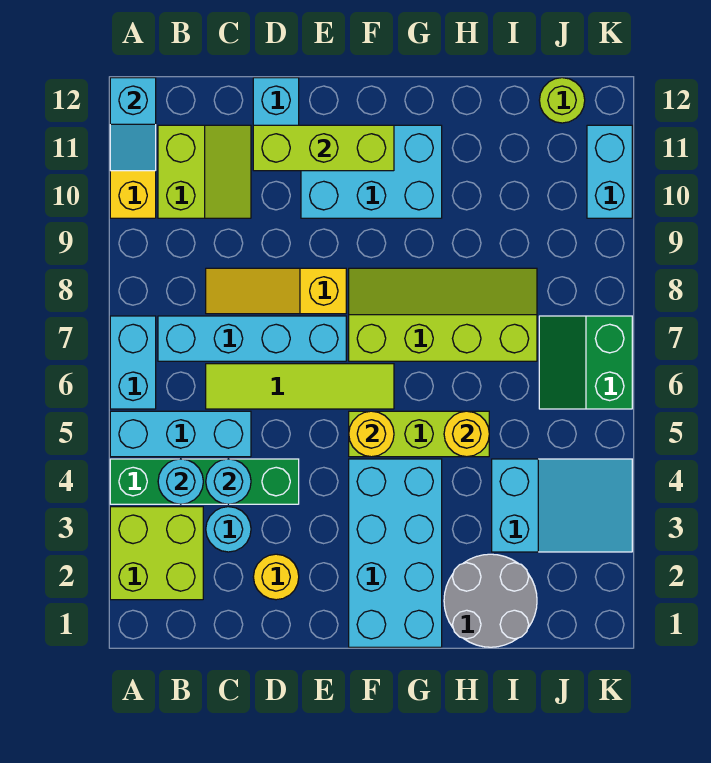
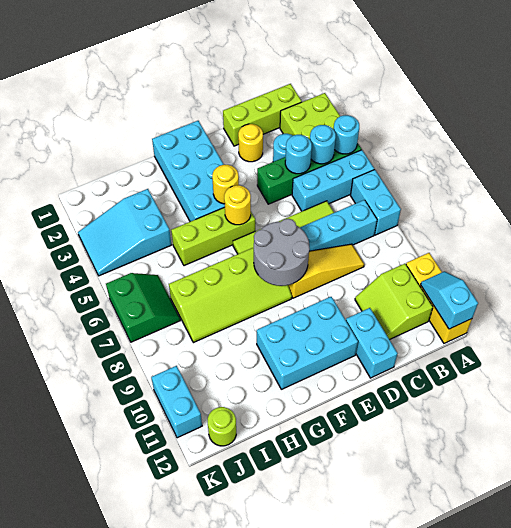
none -> cyan round brick A4 level 2
lime brick D11:F11 level 2 -> lime brick B1:D1 level 1
grey round brick H1:I2 level 1 -> grey round brick E7:F8 level 2
yellow round brick H5 level 2 -> yellow round brick F4 level 2

